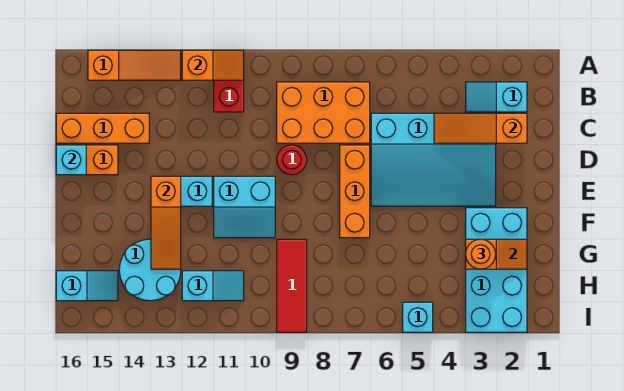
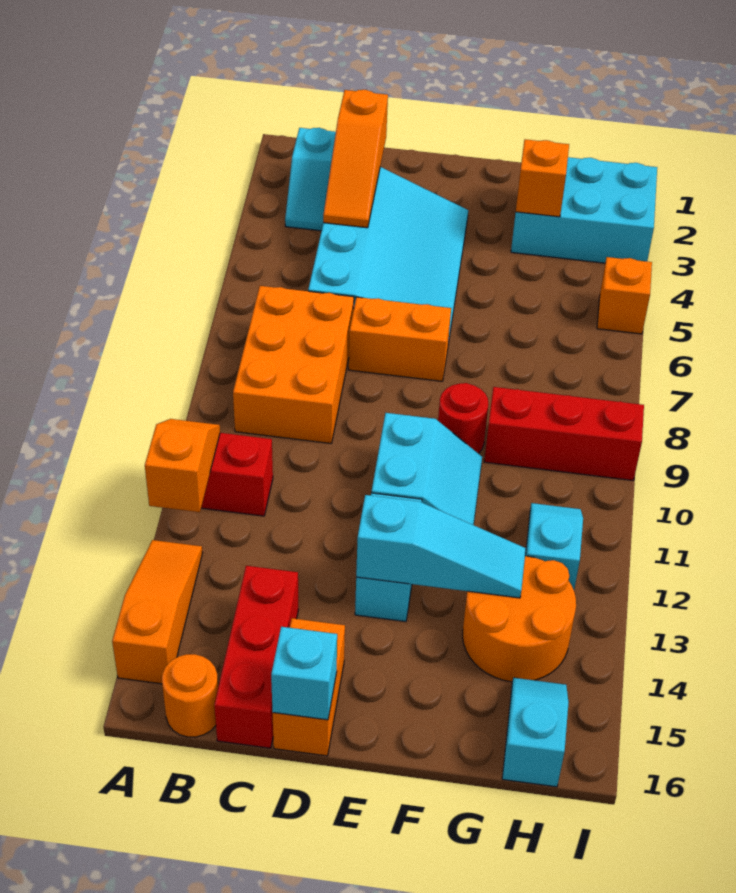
orange brick C14:C16 level 1 -> red brick C14:C16 level 1
orange brick D7:F7 level 1 -> orange brick D7:E7 level 1
red round brick D9 level 1 -> red round brick F9 level 1
orange slope E13:G13 level 2 top E -> cyan slope E13:G13 level 2 top E
cyan brick F2:I3 level 1 -> cyan brick G2:I3 level 1
orange round brick G3 level 3 -> orange round brick B16 level 1
red tile G9:I9 level 1 -> red brick G9:I9 level 1
cyan round brick G13:H14 level 1 -> orange round brick G13:H14 level 1
cyan brick I5 level 1 -> orange brick I5 level 1

